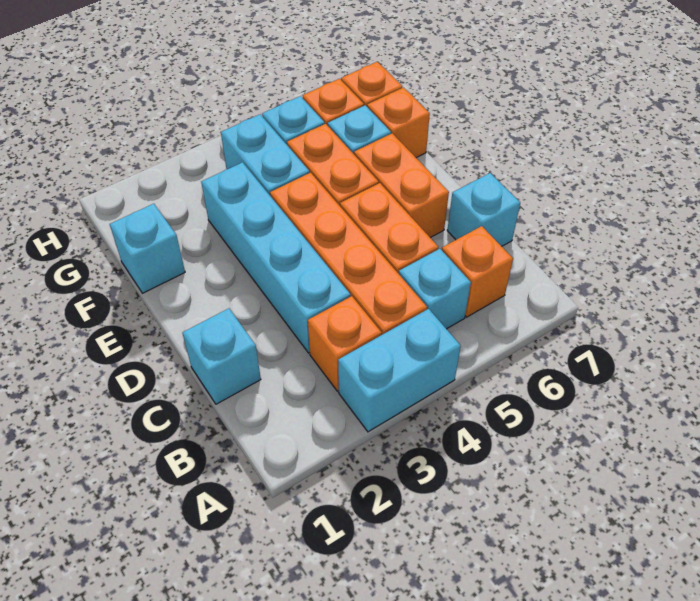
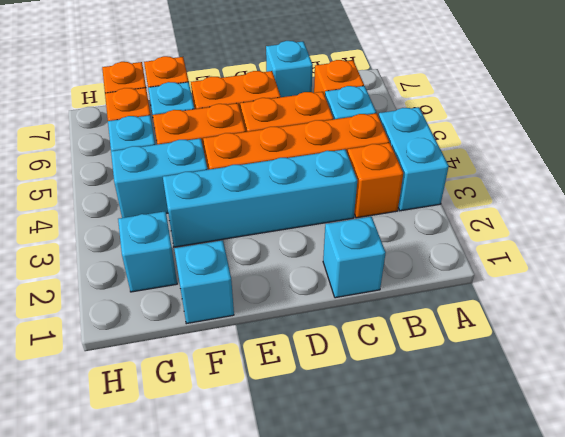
none -> cyan brick G2 level 1

